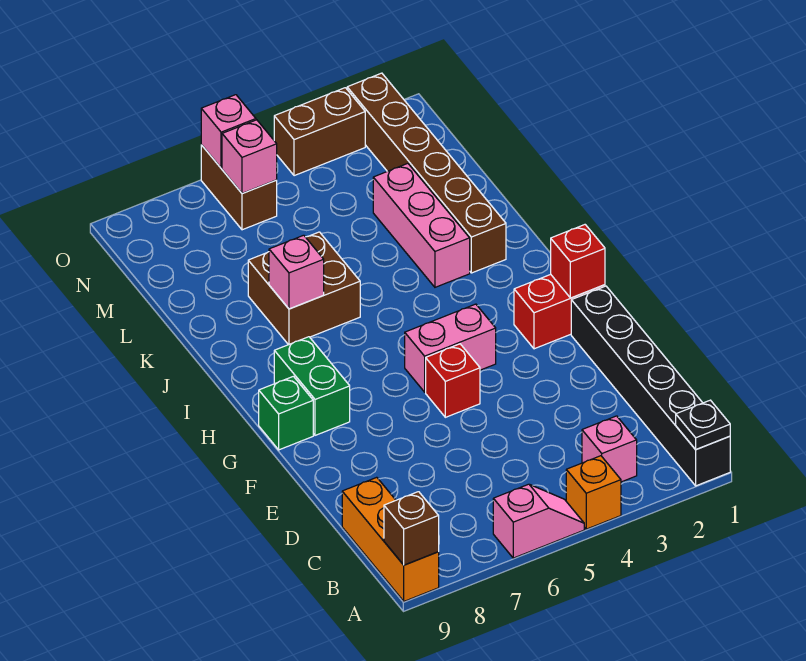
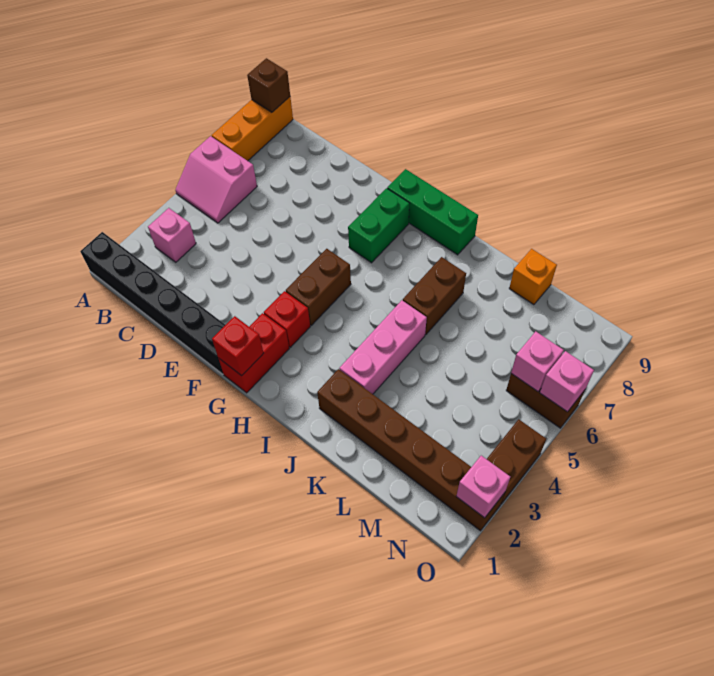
black plate A1 level 2 -> none
orange brick A4 level 1 -> orange brick L9 level 1
pink slope A5:A6 level 1 top 6 -> pink slope A5:B6 level 1 top 6
orange brick A9:C9 level 1 -> orange brick A7:A9 level 1
red brick F5 level 1 -> red brick G3 level 1
pink brick G4:G5 level 1 -> brown brick G4:G5 level 1
green brick G8:H8 level 1 -> green brick G7:G8 level 1
green brick G9 level 1 -> green brick G9:I9 level 1
pink brick J3:L3 level 1 -> pink brick J3:J5 level 1
brown brick J6:K7 level 1 -> brown brick J6:J7 level 1
pink brick J7 level 2 -> pink brick O2 level 2

